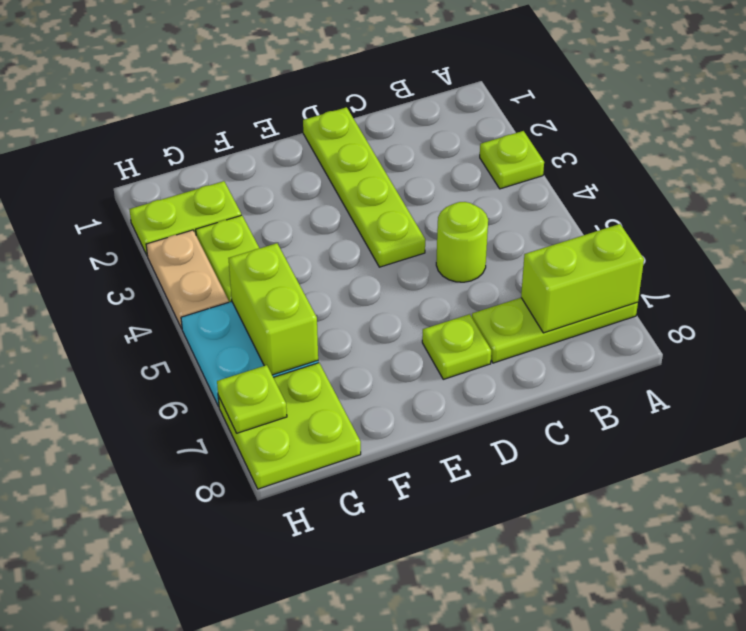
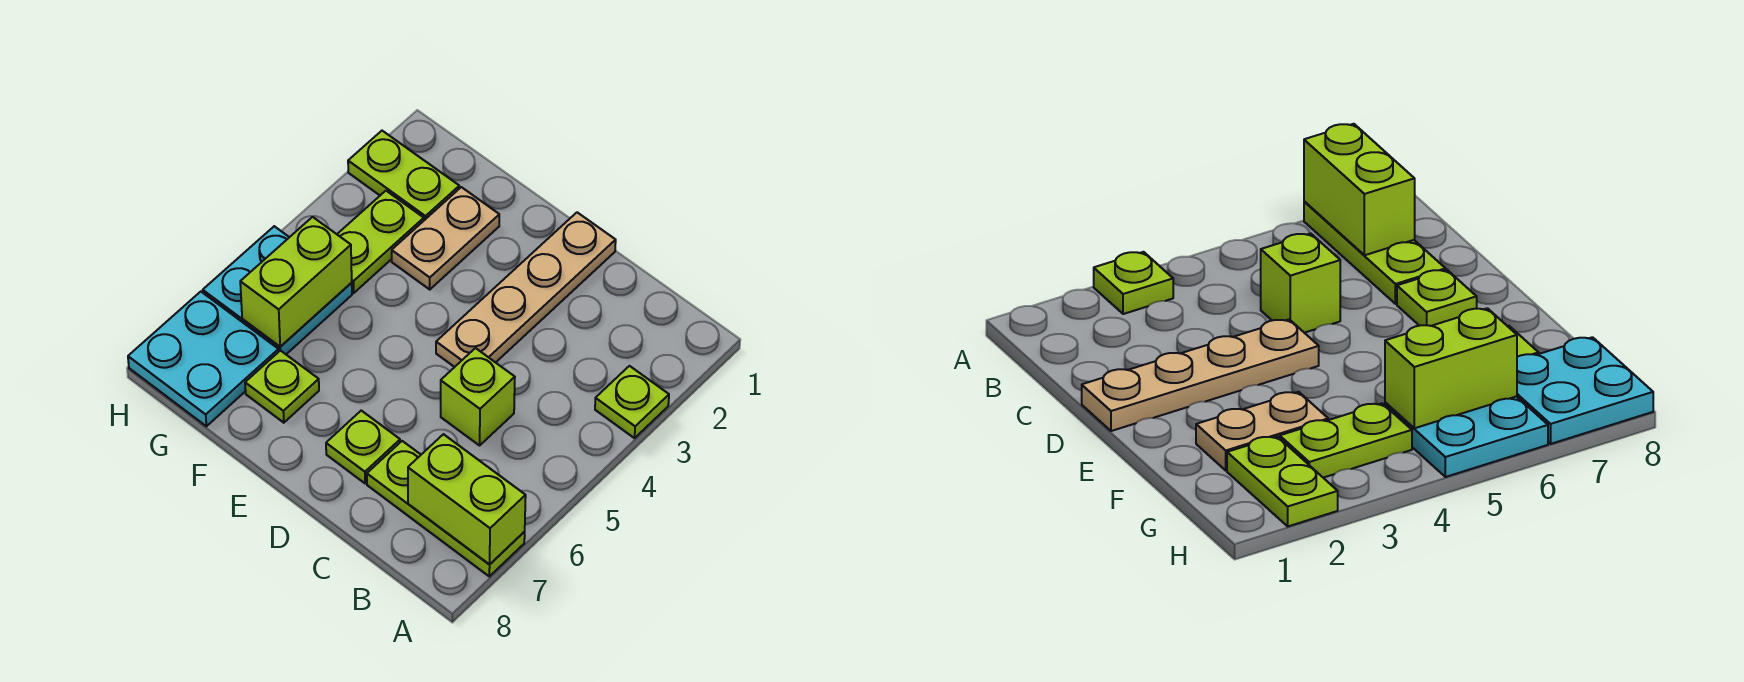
lime round brick C5 level 1 -> lime brick C5 level 1
lime plate D1:D4 level 1 -> tan plate D1:D4 level 1
lime plate G7:H8 level 1 -> cyan plate G7:H8 level 1
tan plate H3:H4 level 1 -> tan plate F2:F3 level 1
lime plate H7 level 2 -> lime plate F7 level 1

